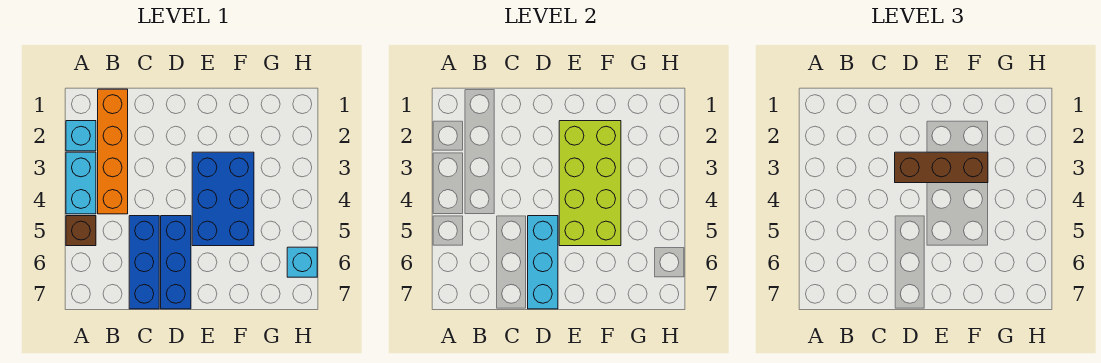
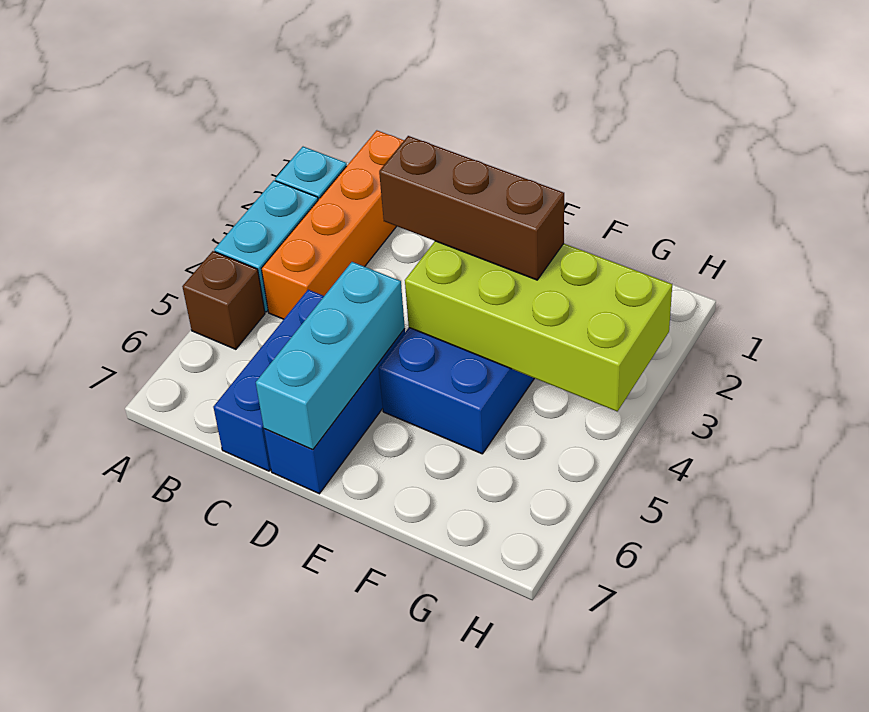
lime brick E2:F5 level 2 -> lime brick E3:H4 level 2
cyan brick H6 level 1 -> none

